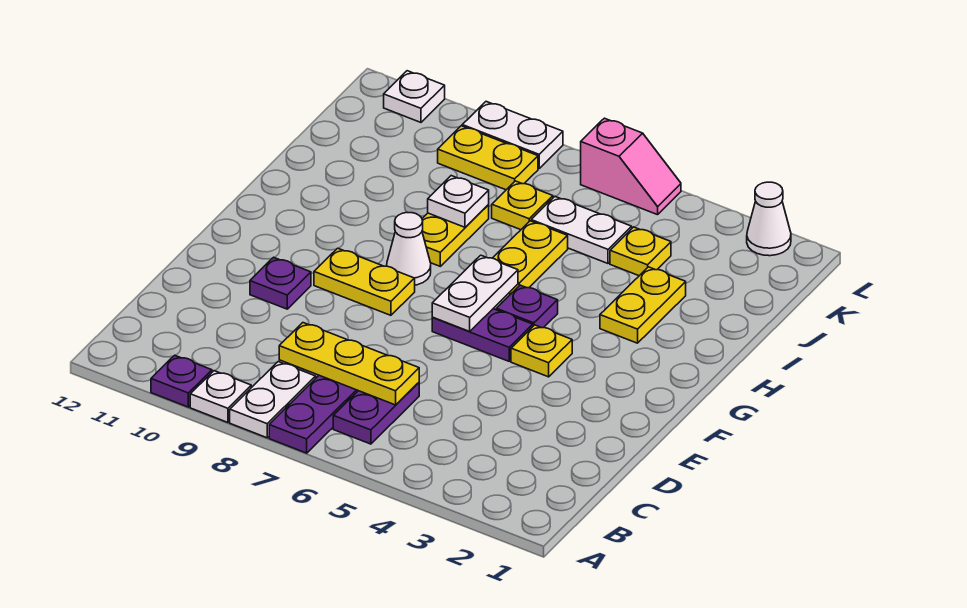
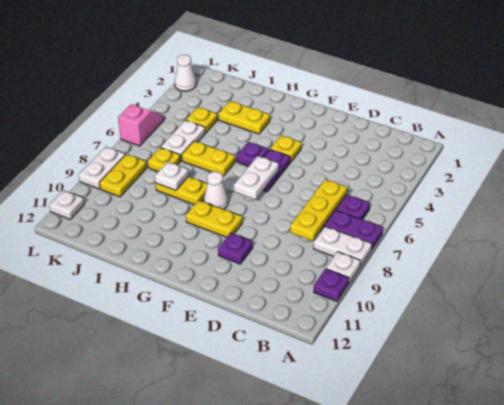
white plate F6:G6 level 2 -> white plate F6:F7 level 2
yellow plate F8:F9 level 1 -> yellow plate F9:G9 level 1

